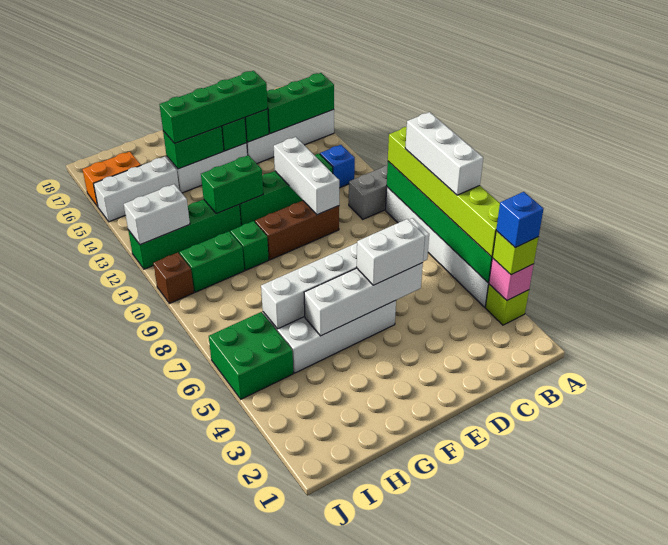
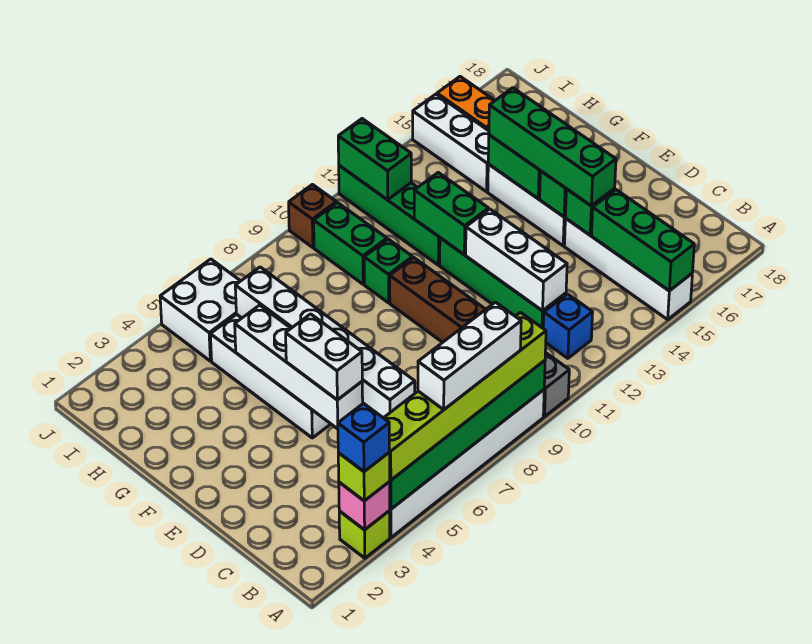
white brick D10:D12 level 2 -> white brick C12:E12 level 2
green brick I5:J6 level 1 -> white brick I5:J6 level 1
white brick I12:J12 level 2 -> green brick I12:J12 level 2

